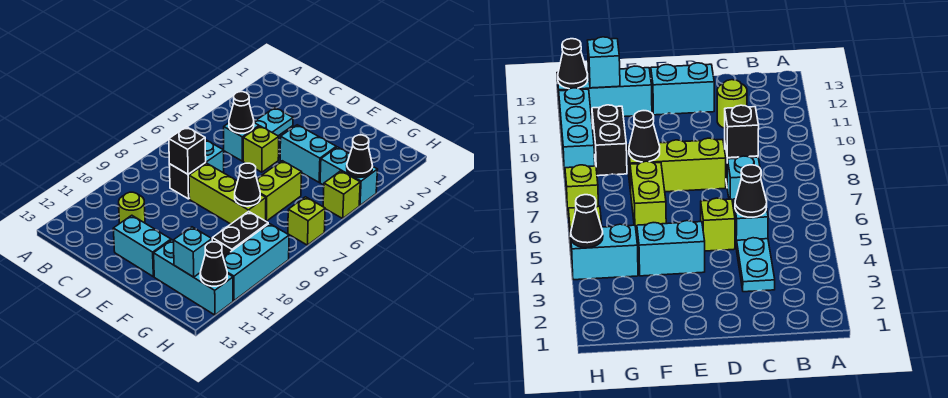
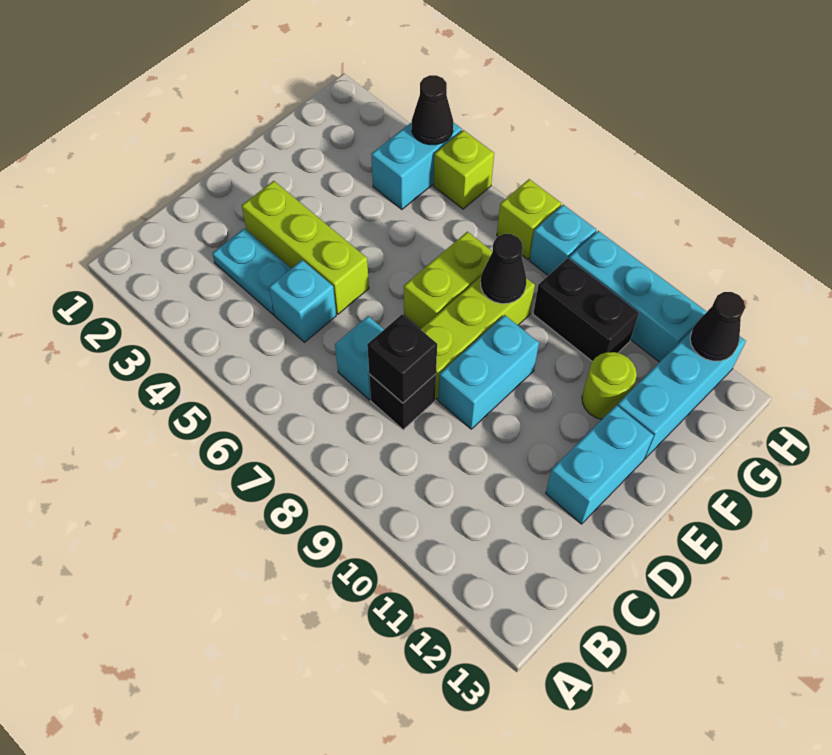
black cone C5 level 2 -> none
lime round brick C11 level 1 -> lime round brick F11 level 1
lime brick D5 level 1 -> lime brick D3:D5 level 1
cyan brick E4:F4 level 1 -> cyan brick D9:E9 level 1
lime brick F6:F7 level 1 -> lime brick E7:F7 level 1
cyan brick G12 level 2 -> cyan brick H8 level 1

